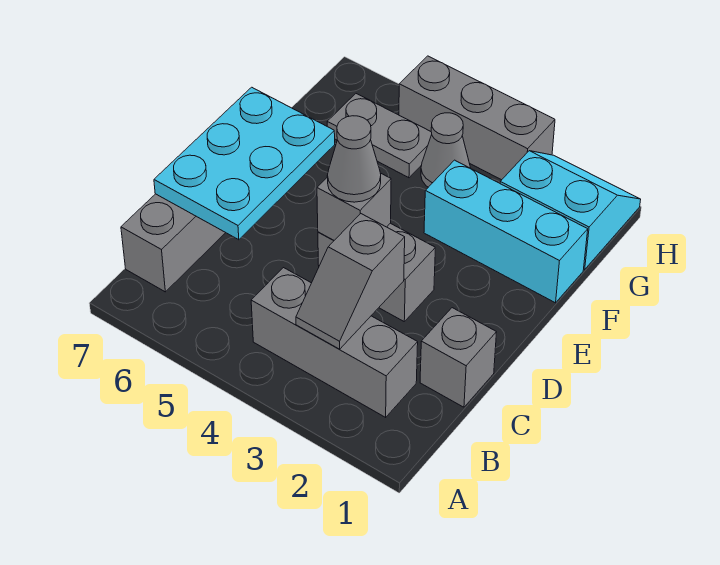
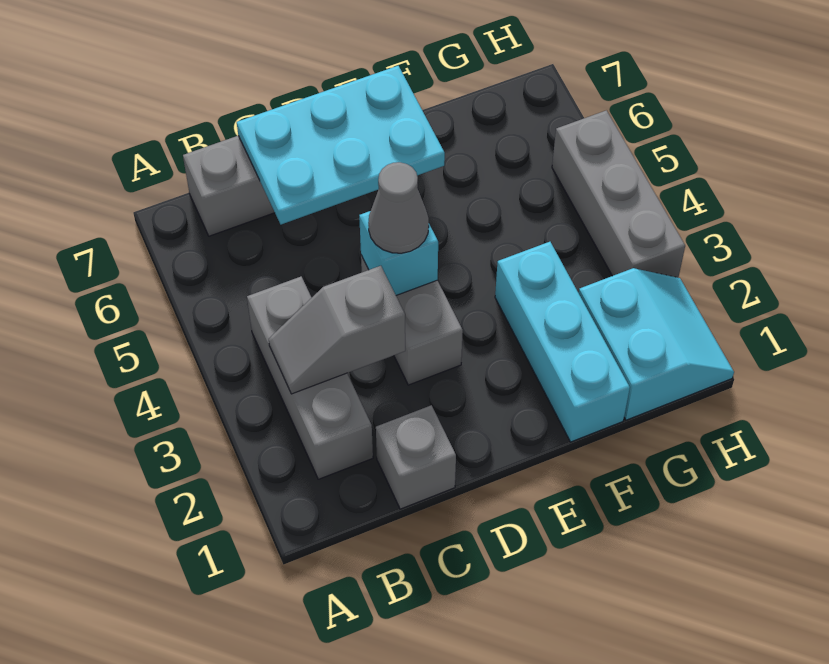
grey brick D4 level 2 -> cyan brick D4 level 2
grey cone G4 level 1 -> none
grey plate G5:G6 level 1 -> none

